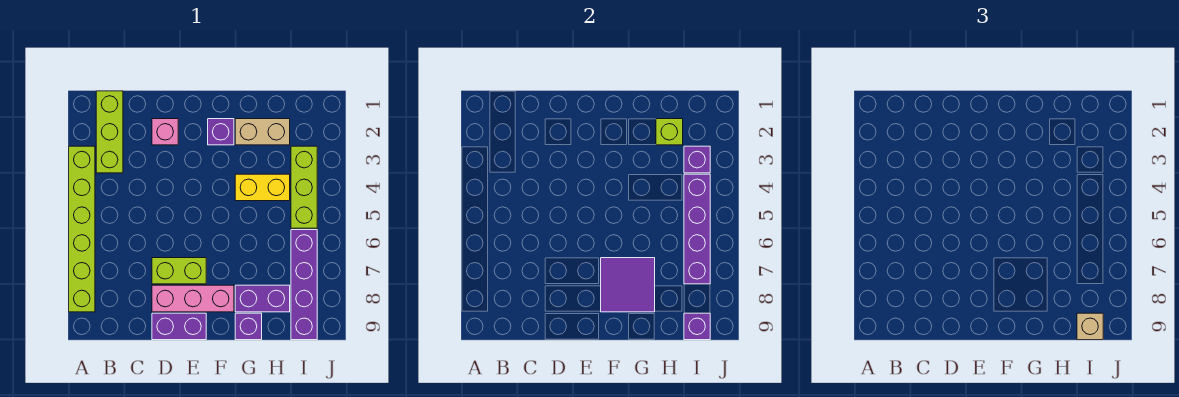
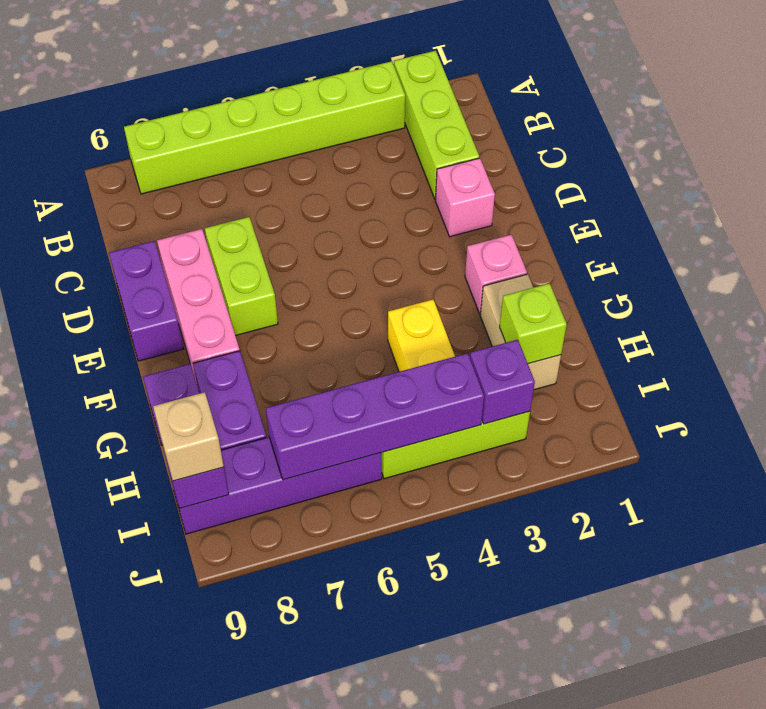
lime brick B1:B3 level 1 -> lime brick A2:C2 level 1
purple brick F2 level 1 -> pink brick F2 level 1
purple tile F7:G8 level 2 -> none

